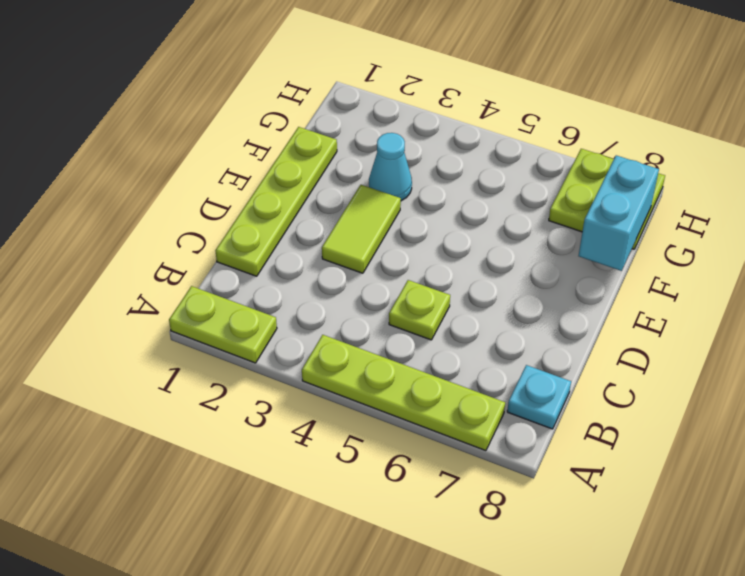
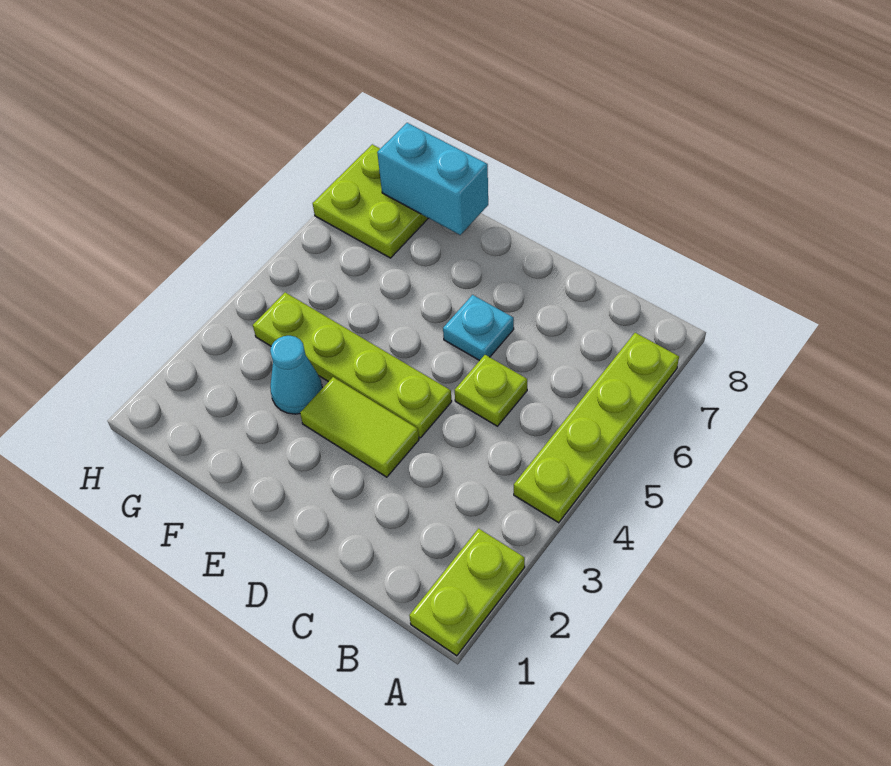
cyan plate B8 level 1 -> cyan plate D6 level 1
lime plate C1:F1 level 1 -> lime plate D4:G4 level 1

